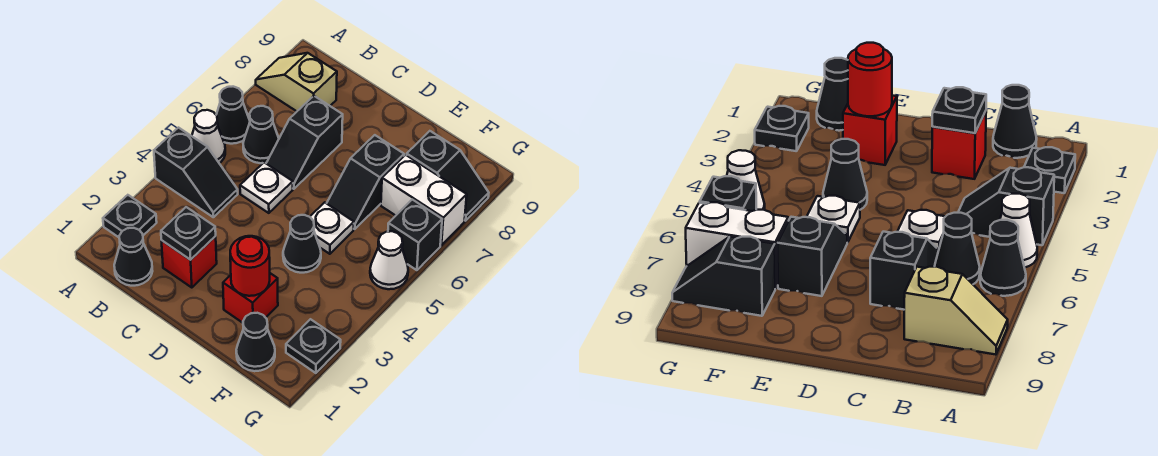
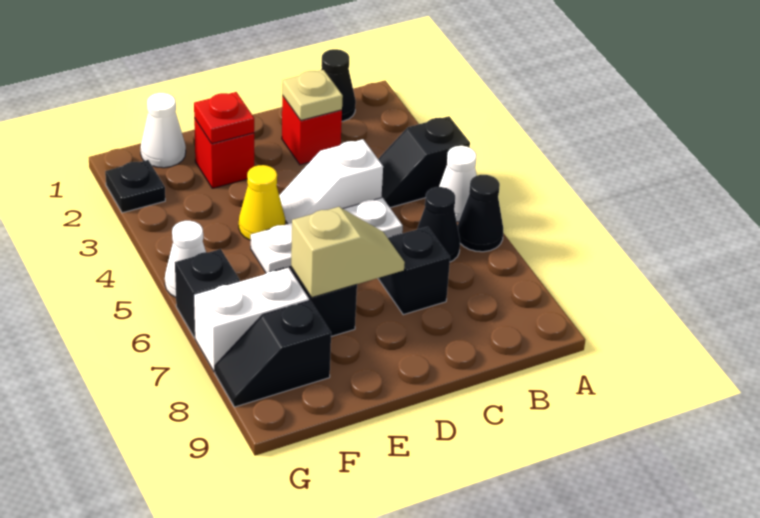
black plate A2 level 1 -> none
tan slope A8:B8 level 1 top B -> tan slope D7:E7 level 2 top E
black plate C2 level 2 -> tan plate C2 level 2
none -> white slope C4:D4 level 1 top C
red round brick E2 level 2 -> red plate E2 level 2
black cone E4 level 1 -> yellow cone E4 level 1
black cone F1 level 1 -> white cone F1 level 1

